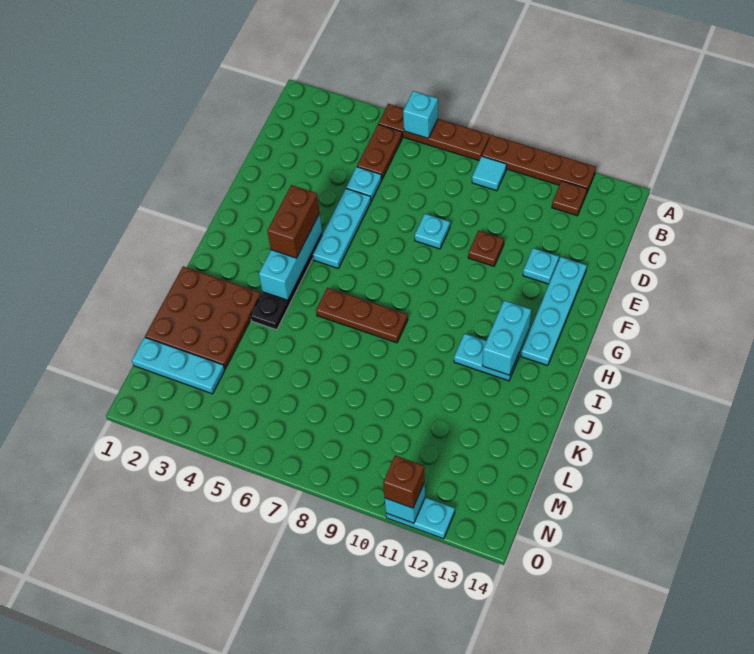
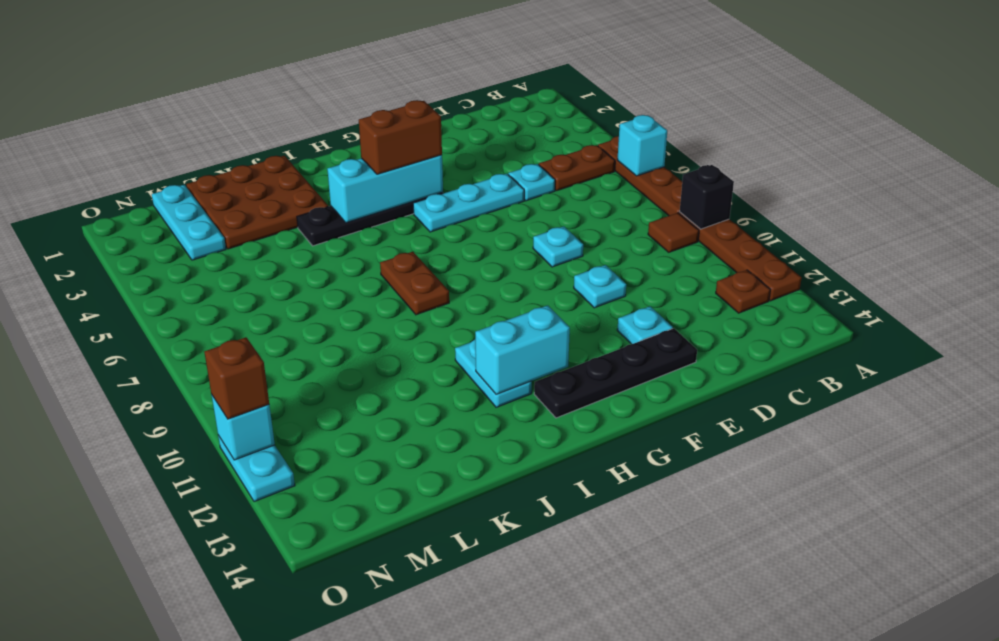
none -> black brick A9 level 2
cyan tile B9 level 1 -> brown tile B9 level 1
brown plate E10 level 1 -> cyan plate E10 level 1
cyan plate E13:H13 level 1 -> black plate E13:H13 level 1
brown plate I6:I8 level 1 -> brown plate I7:I8 level 1

